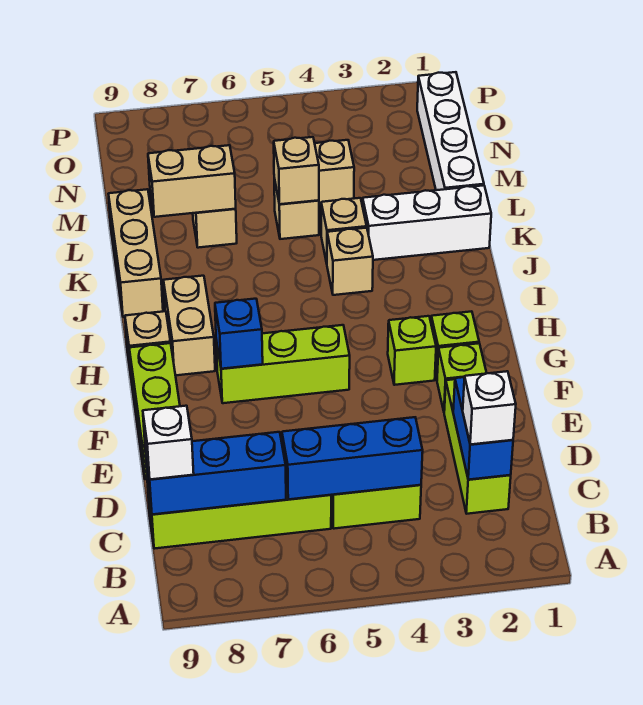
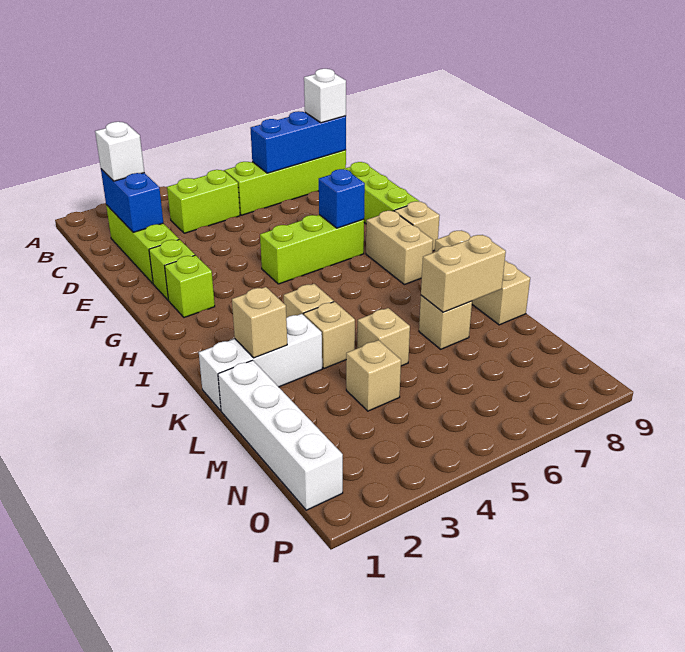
blue brick C4:C6 level 2 -> none
lime brick G3 level 1 -> none
tan brick L5 level 2 -> tan brick K2 level 2

